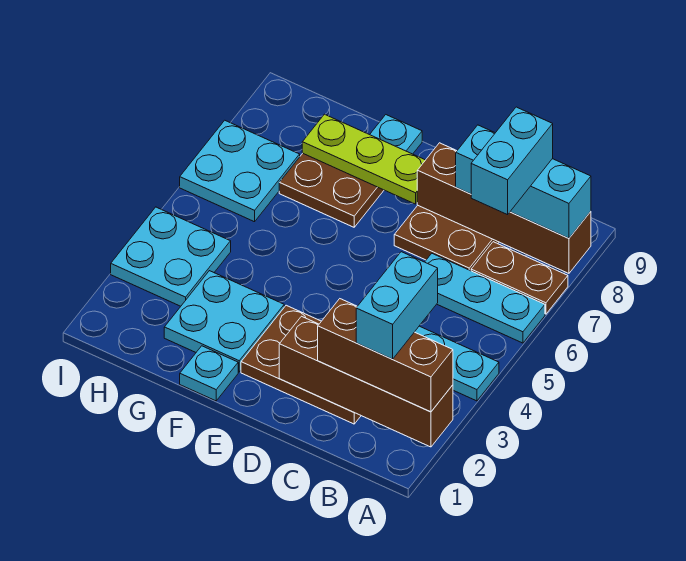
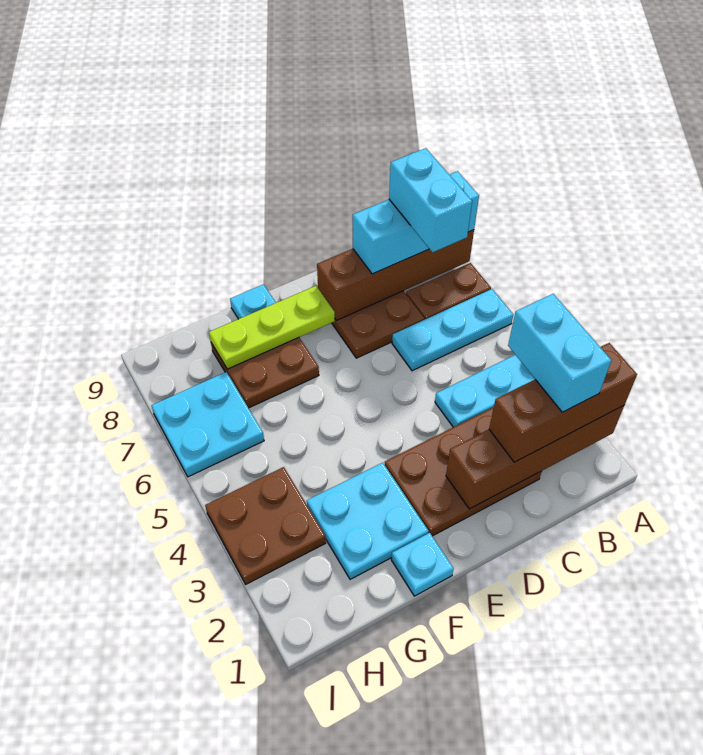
cyan plate H3:I4 level 1 -> brown plate H3:I4 level 1

